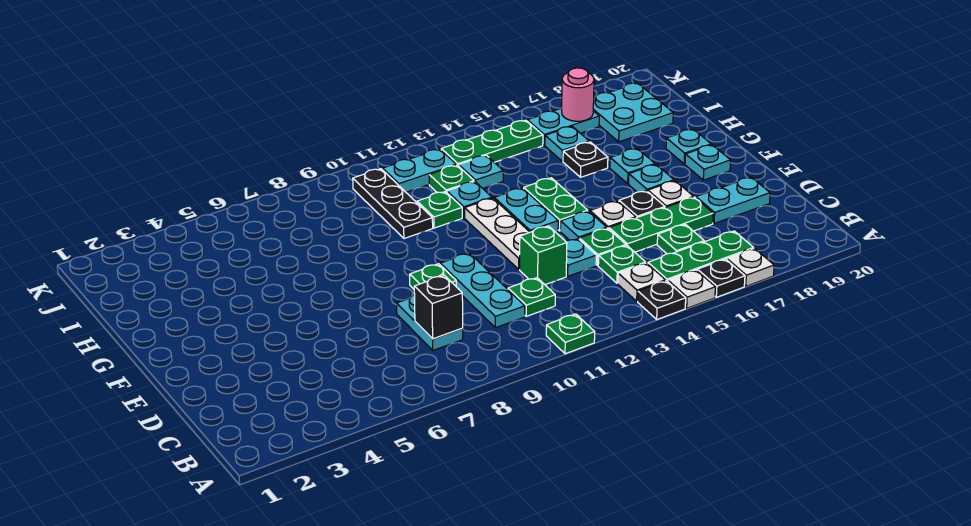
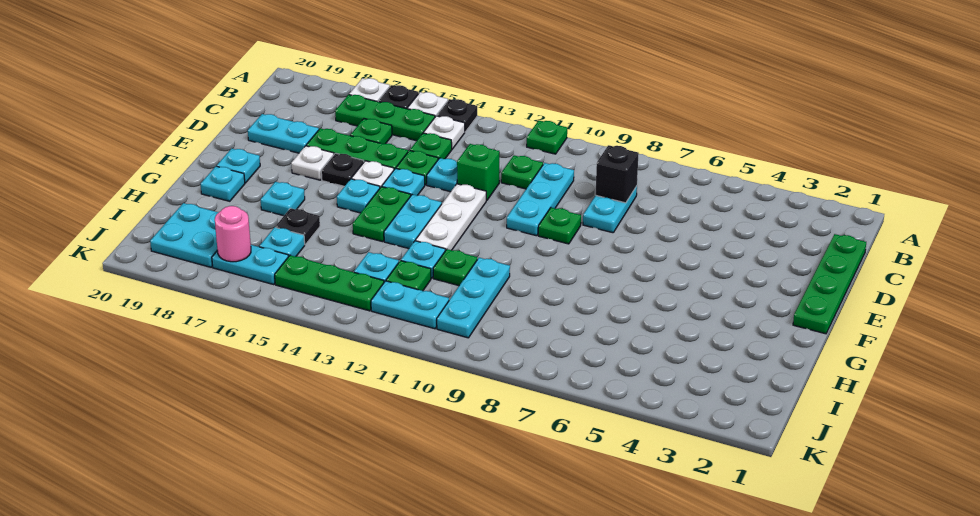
none -> green plate C1:F1 level 1
cyan plate F17 level 1 -> cyan plate F15 level 1
black plate H10:J10 level 1 -> cyan plate H10:J10 level 1

